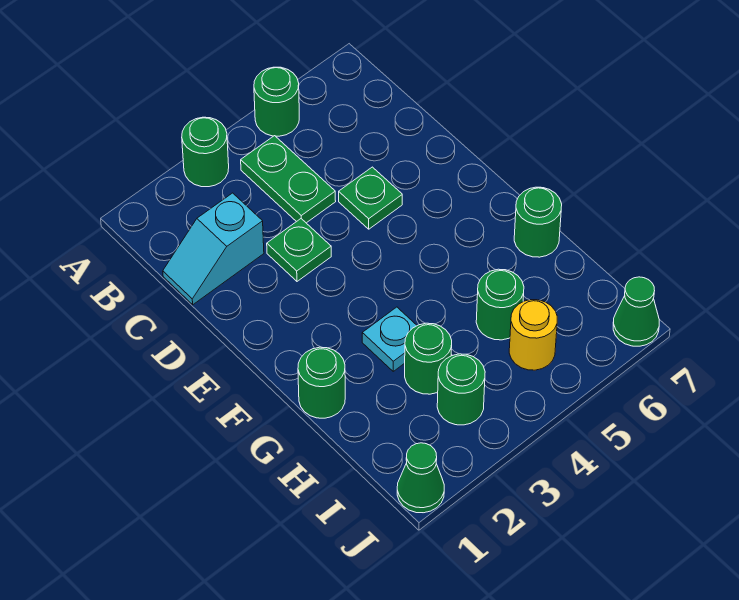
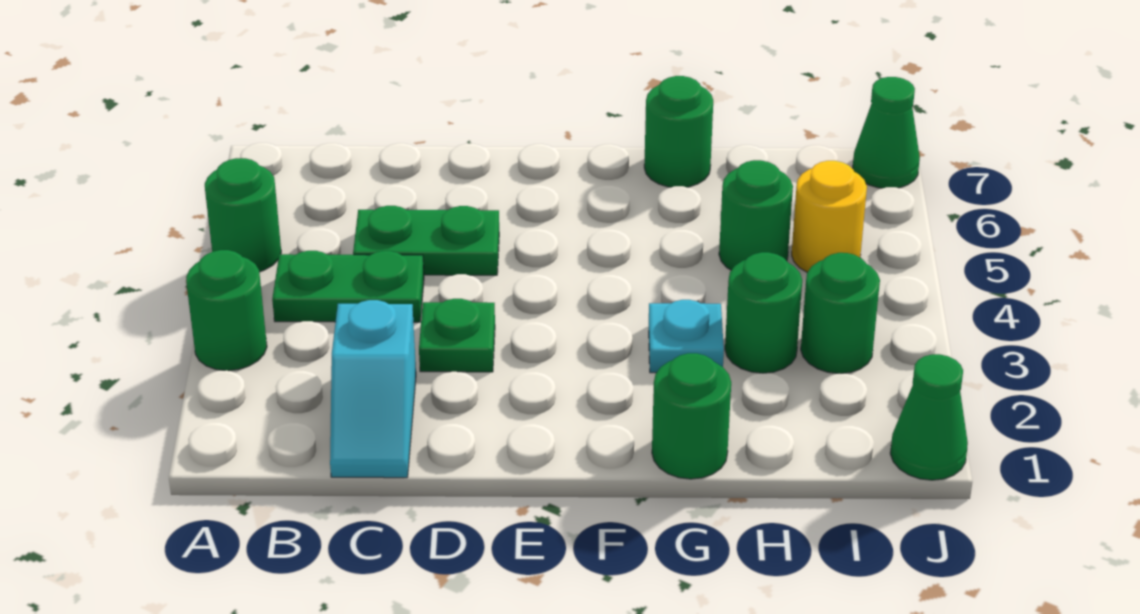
green plate D5 level 1 -> green plate C5:D5 level 1

